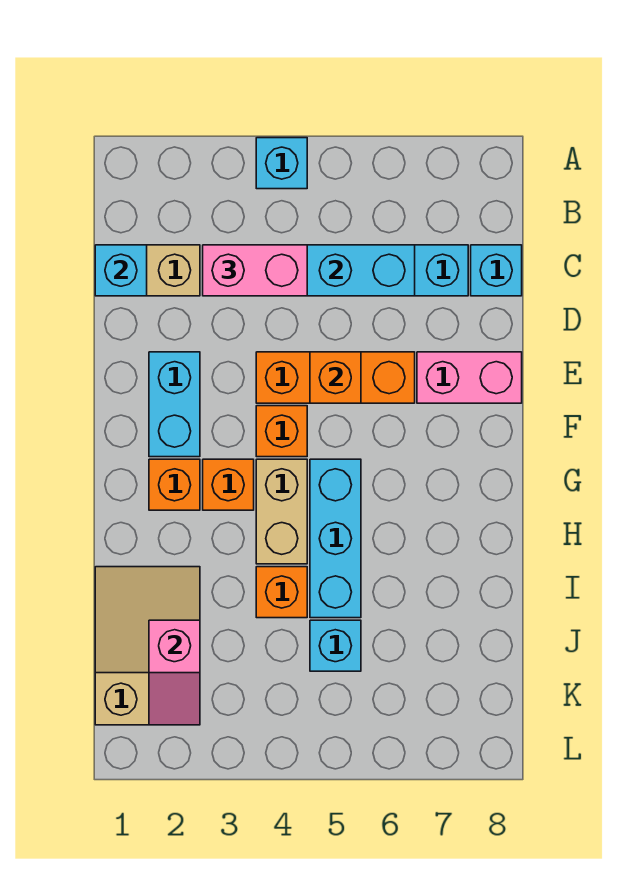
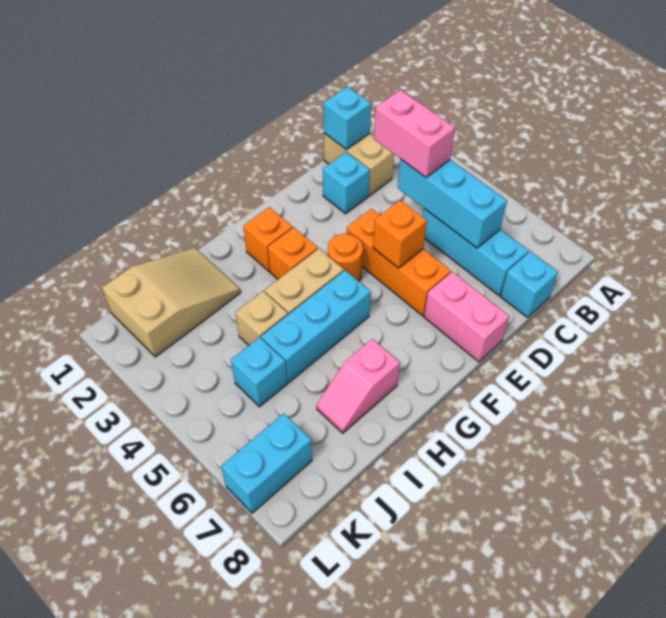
cyan brick A4 level 1 -> cyan brick D2 level 1
cyan brick E2:F2 level 1 -> cyan brick K7:L7 level 1
orange brick F4 level 1 -> orange round brick F4 level 1
orange brick I4 level 1 -> tan brick I4 level 1
pink slope J2:K2 level 2 top J -> pink slope H7:I7 level 1 top H

